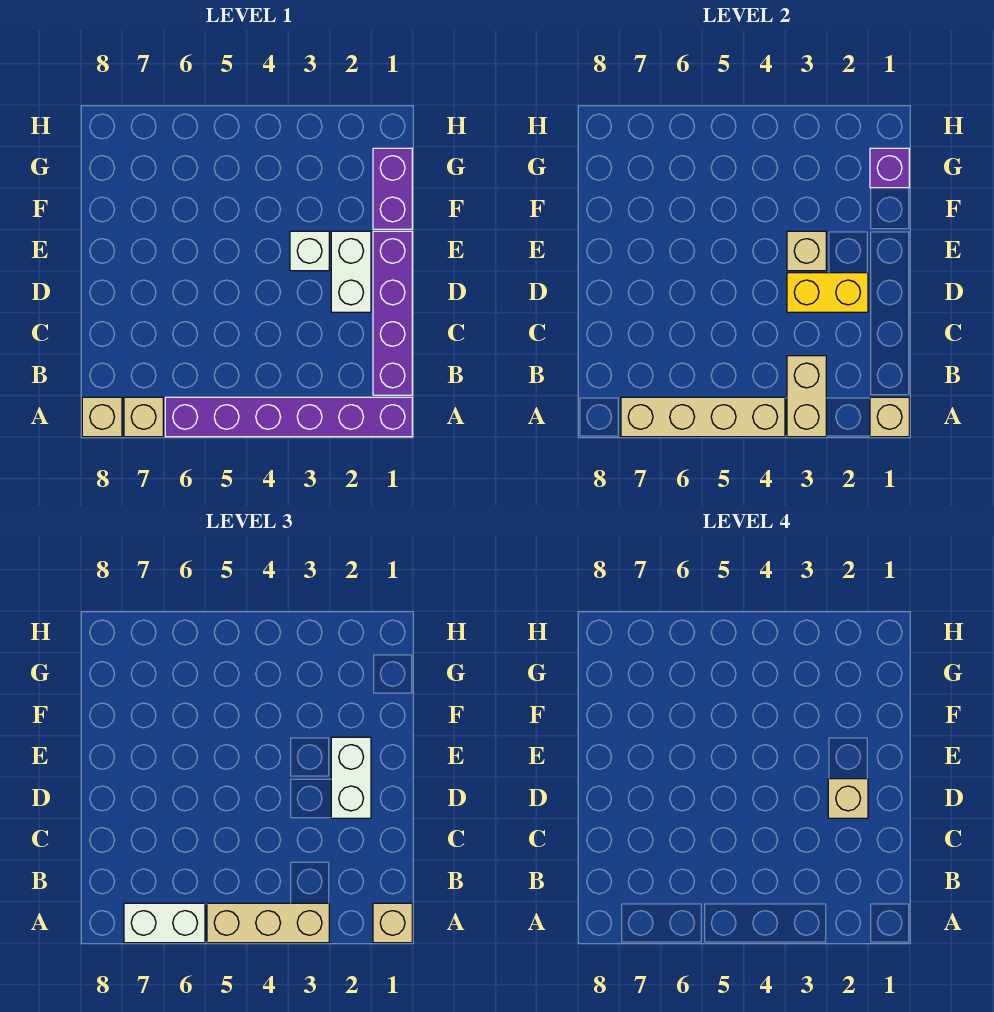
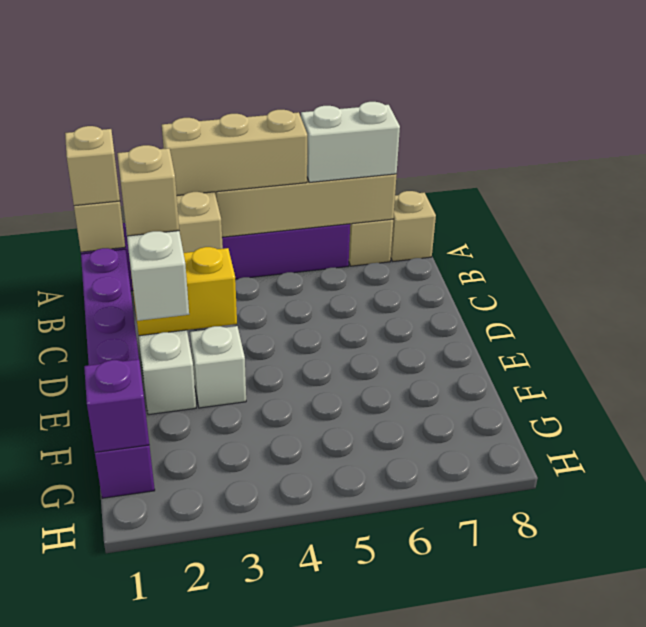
tan brick E3 level 2 -> none

